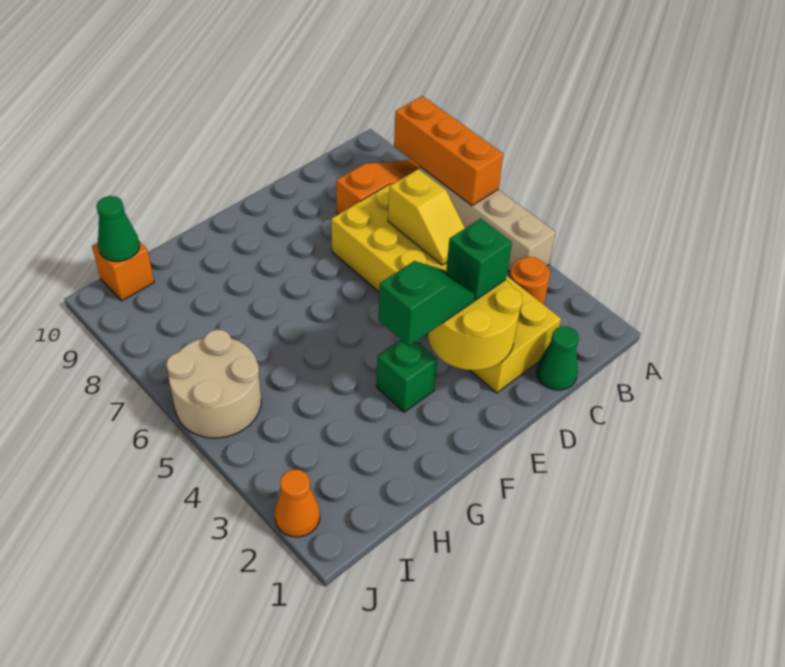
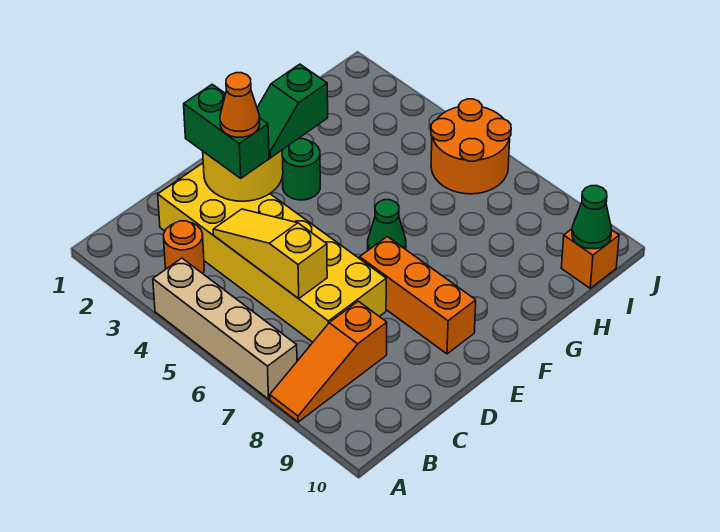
orange brick A6:A8 level 2 -> orange brick E7:E9 level 1
green cone C1 level 1 -> green cone F6 level 1
yellow slope C5:C6 level 2 top 6 -> yellow slope C4:C6 level 2 top 6
green brick D3 level 3 -> green brick D2:D3 level 3
green brick F3 level 1 -> green round brick F3 level 1
tan round brick I5:J6 level 1 -> orange round brick I5:J6 level 1
orange cone J2 level 1 -> orange cone D3 level 4

